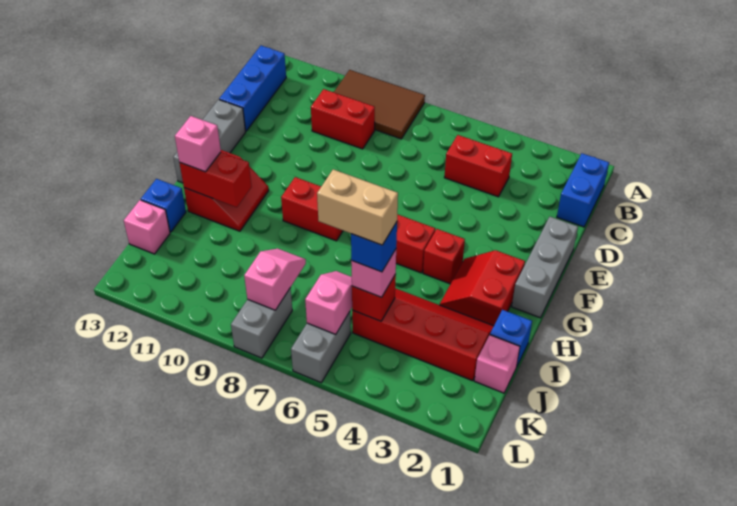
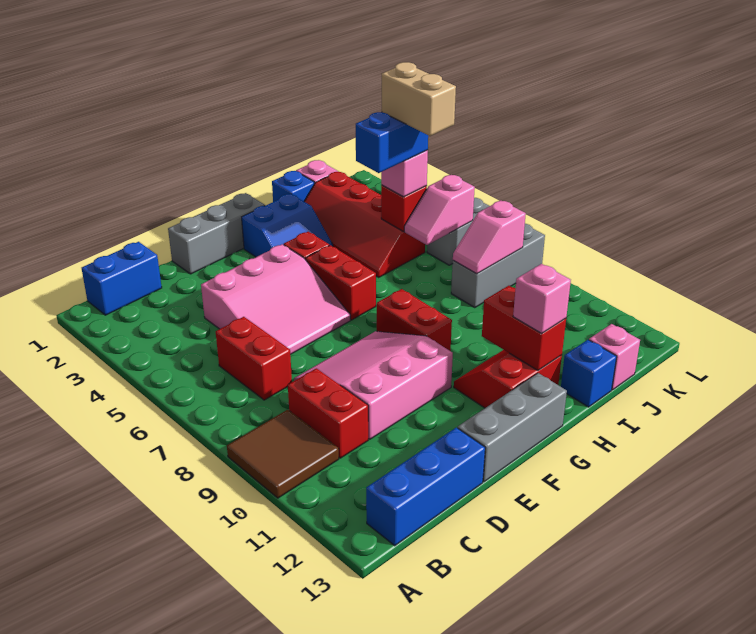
brown tile A8:B10 level 1 -> brown tile A9:B10 level 1
red brick C4:C5 level 1 -> red brick C6:C7 level 1
none -> pink slope D4:F6 level 1 top 4
none -> pink slope D8:F10 level 1 top 10
red slope G2:H3 level 1 top 2 -> blue slope G2:H3 level 1 top 2
blue brick J5 level 4 -> blue brick I5:J5 level 4
grey brick K8:L8 level 1 -> grey brick J8:L8 level 1

